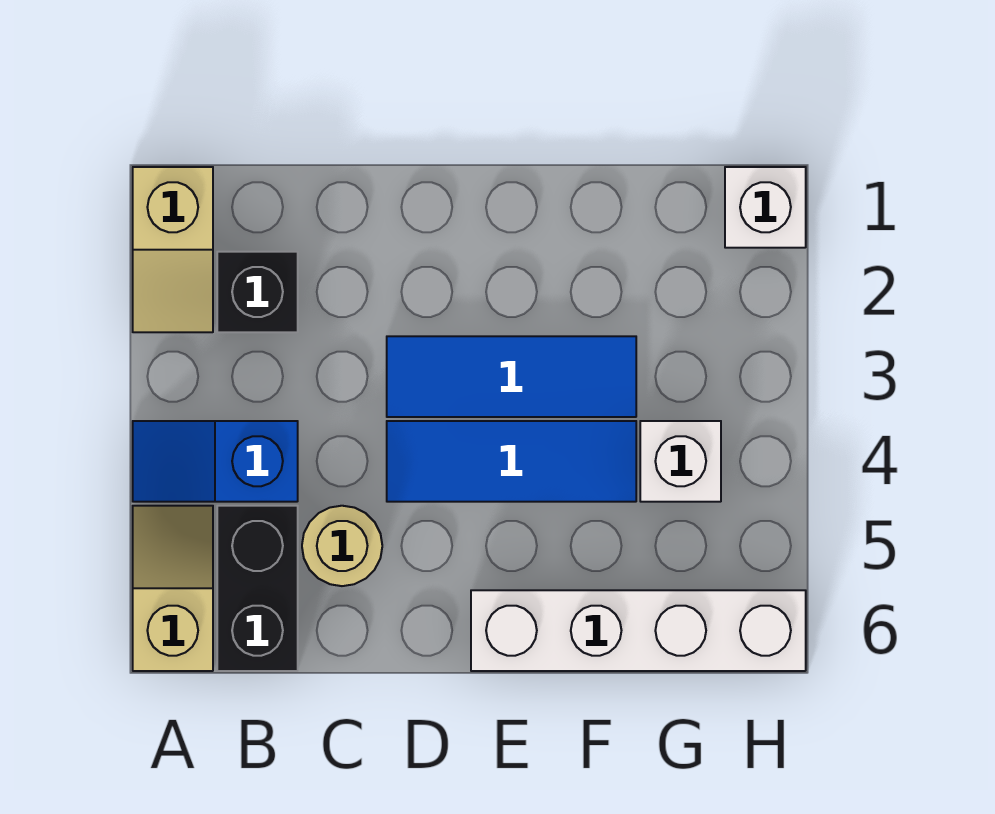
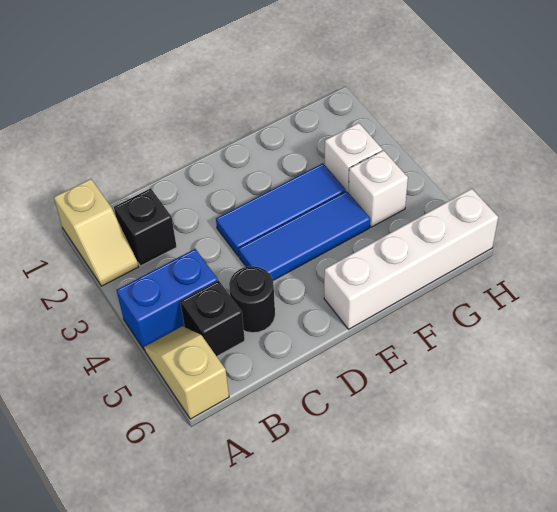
blue slope A4:B4 level 1 top B -> blue brick A4:B4 level 1
black brick B5:B6 level 1 -> black brick B5 level 1
tan round brick C5 level 1 -> black round brick C5 level 1
white brick H1 level 1 -> white brick G3 level 1

